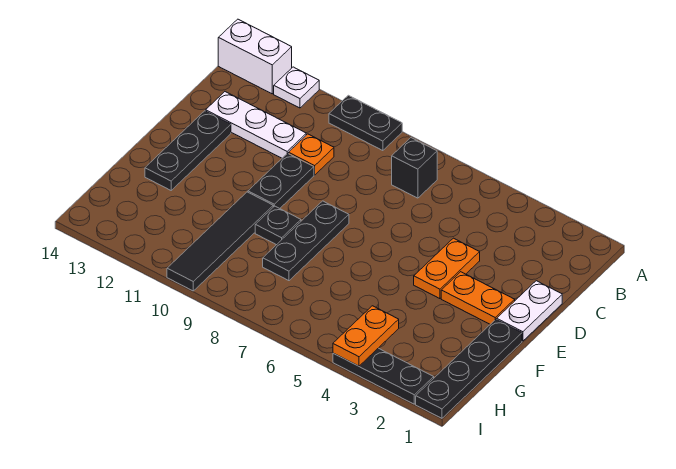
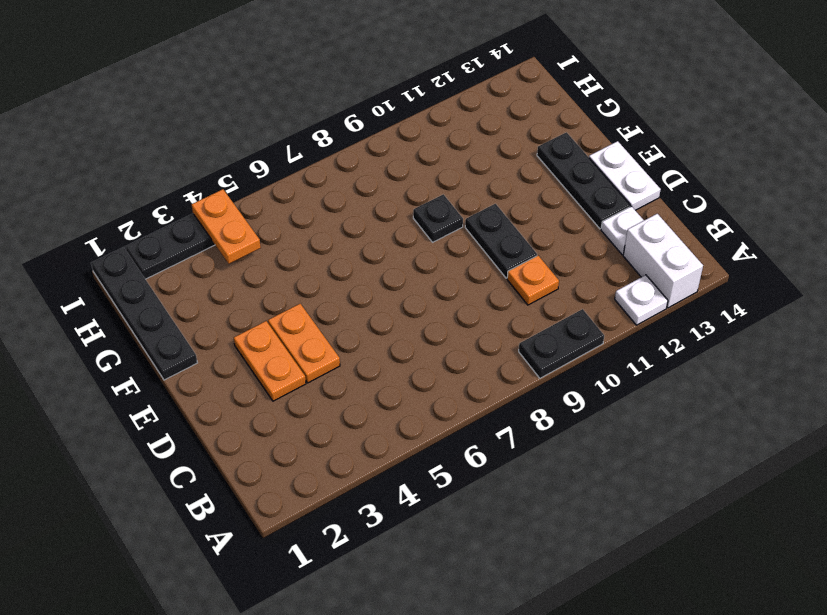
white brick A13:A14 level 1 -> white brick A13:B13 level 1
black brick B7 level 1 -> none
white plate C11:C13 level 1 -> white plate C13 level 1
white plate D1:E1 level 1 -> white plate D14:E14 level 1
orange plate E2:E3 level 1 -> orange plate D3:E3 level 1
black plate E8:G8 level 1 -> none
black tile F10:I10 level 1 -> none

